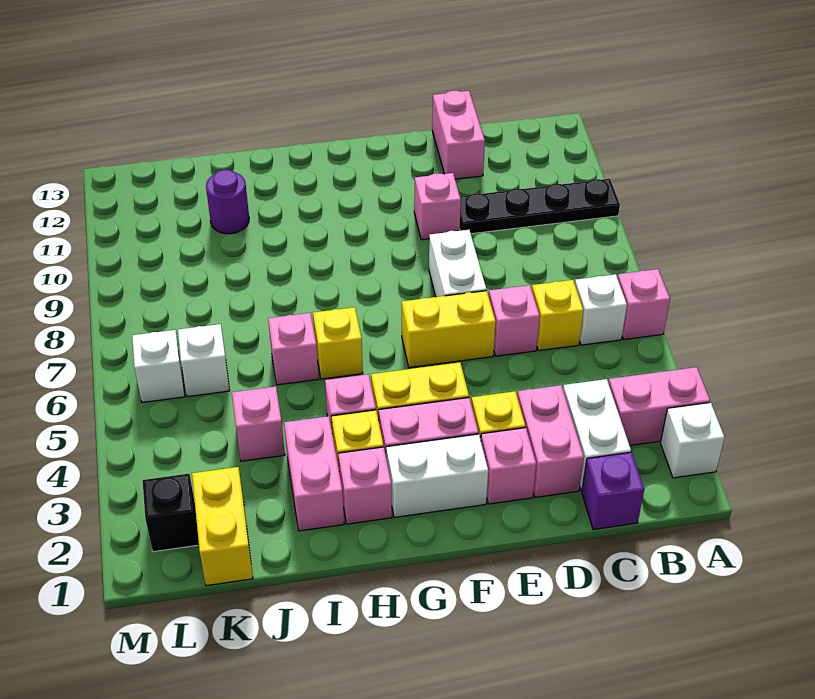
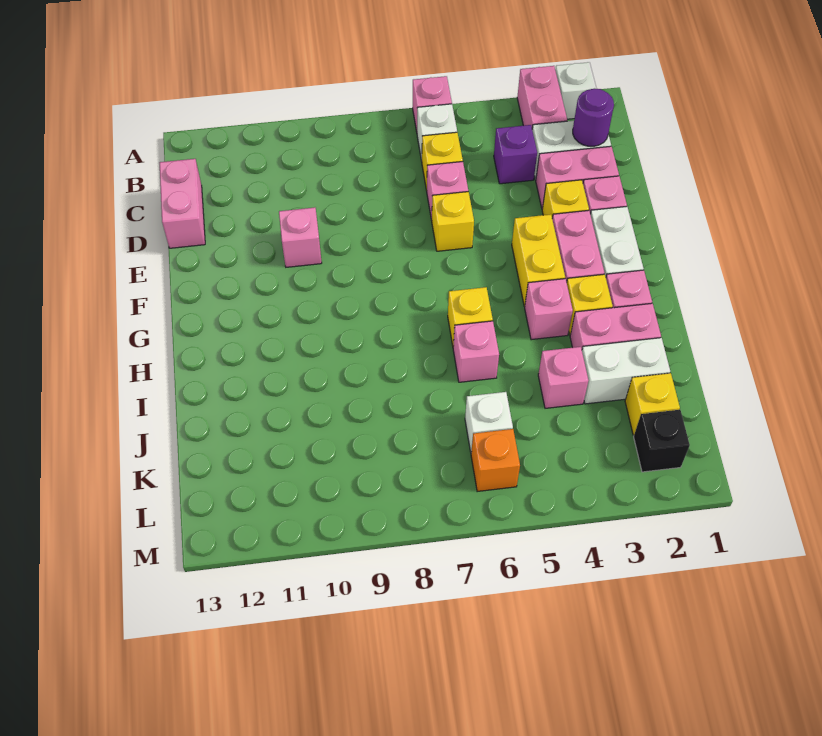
black plate A10:D10 level 1 -> none
purple brick C1 level 1 -> purple brick C4 level 1
pink brick D12:D13 level 1 -> pink brick C13:D13 level 1
yellow brick E6:F6 level 1 -> yellow brick E6 level 1
white brick E7:E8 level 1 -> white brick J2:J3 level 1
purple round brick J11 level 1 -> purple round brick C2 level 2
yellow brick K1:K2 level 1 -> yellow brick K2 level 1
white brick L6 level 1 -> orange brick L6 level 1

